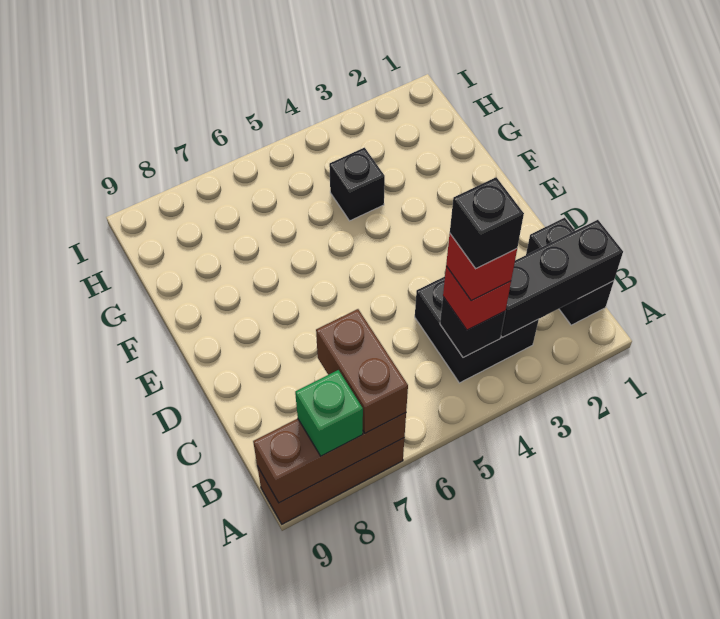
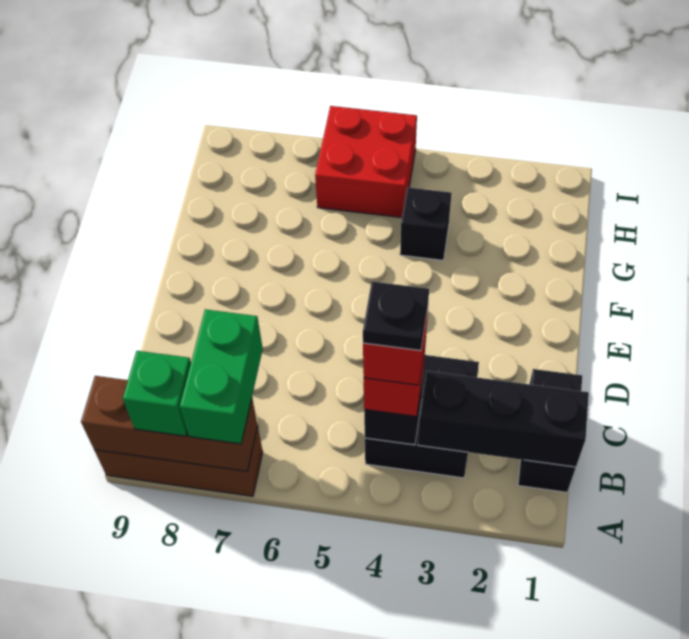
brown brick A7:B7 level 3 -> green brick A7:B7 level 3
black brick B4 level 5 -> black plate B4 level 5
none -> red brick H5:I6 level 1

